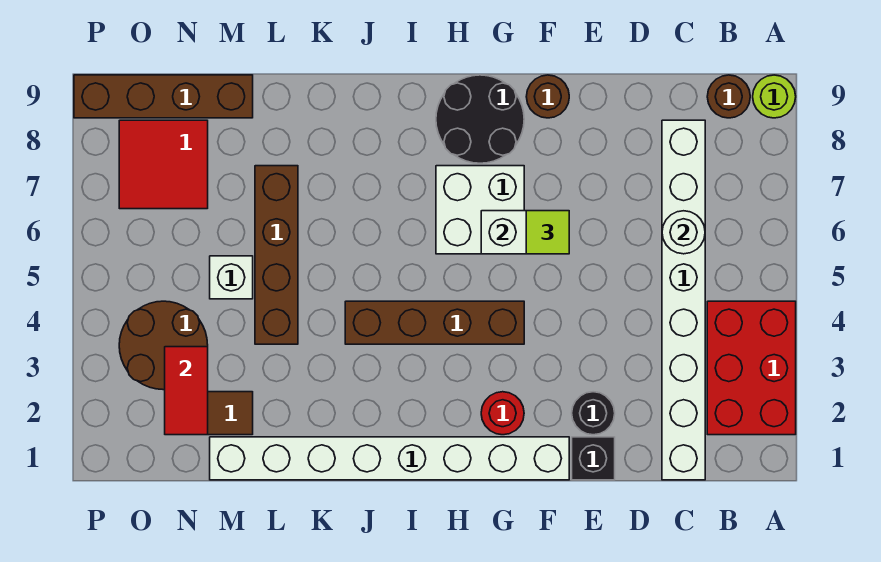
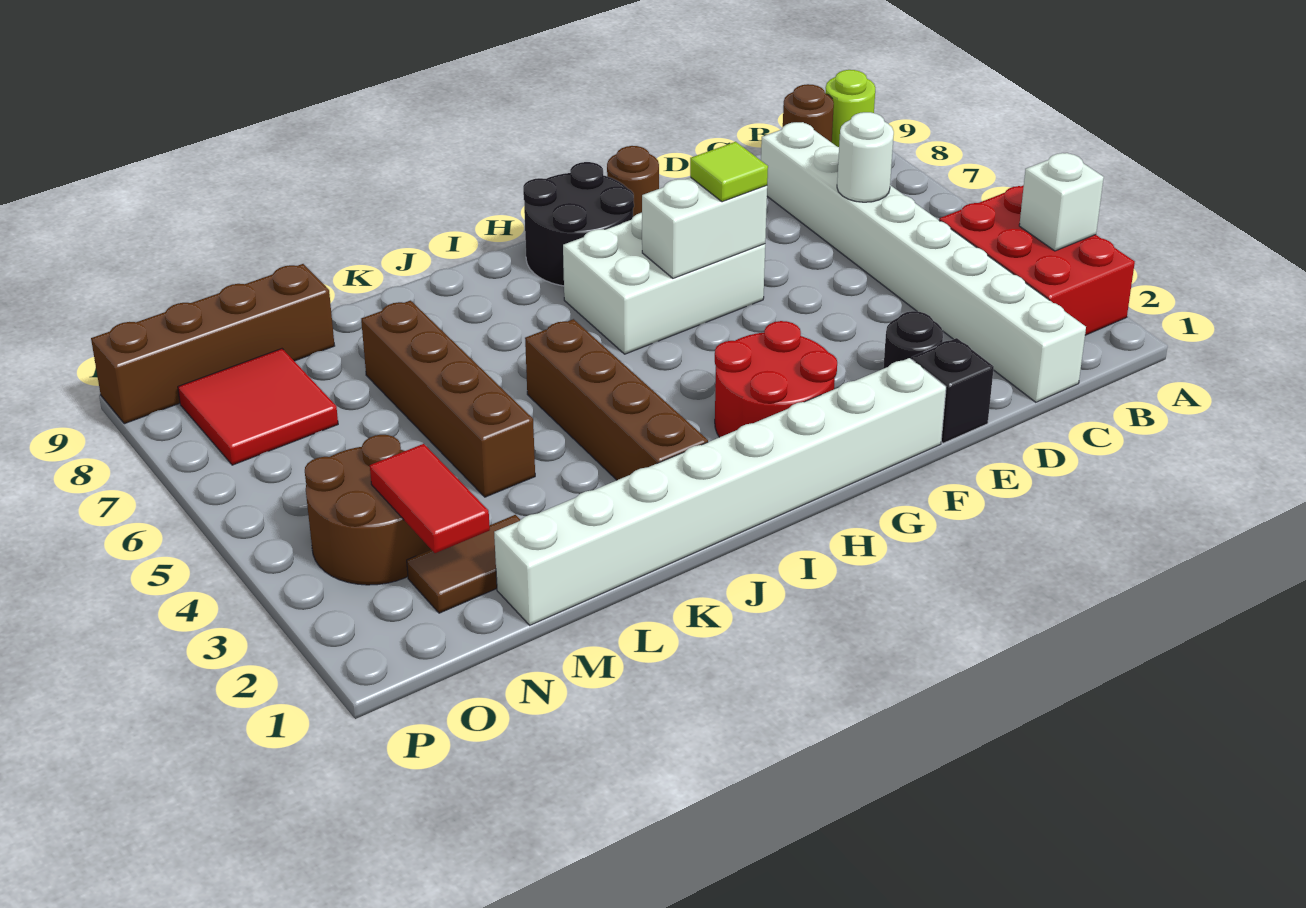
red round brick G2 level 1 -> red round brick G2:H3 level 1
brown brick G4:J4 level 1 -> brown brick J2:J5 level 1
white brick G6:H7 level 1 -> white brick F6:H7 level 1
white brick M5 level 1 -> white brick A3 level 2

